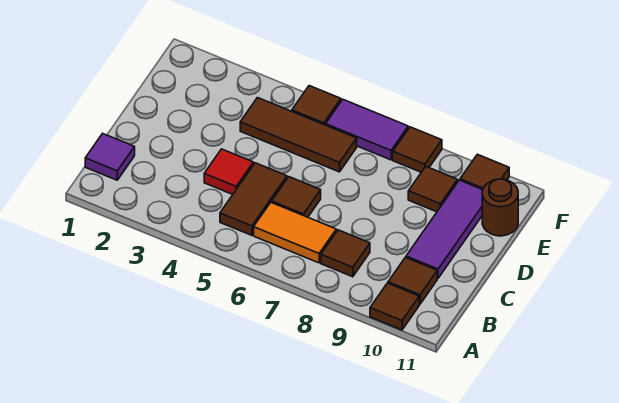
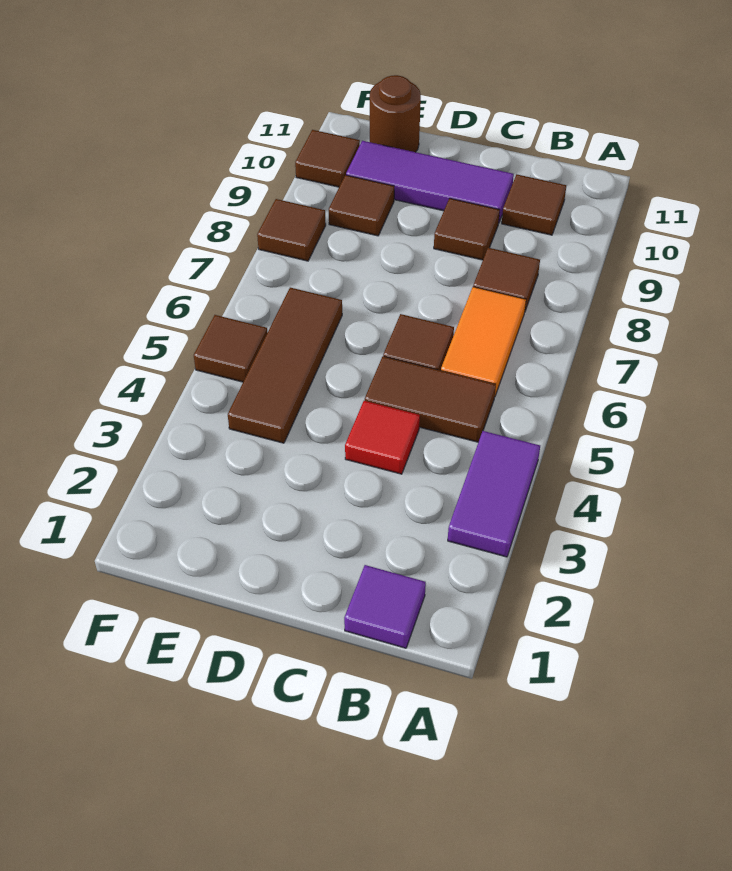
brown tile A10 level 1 -> brown tile C9 level 1
purple tile F6:F7 level 1 -> purple tile A3:A4 level 1

